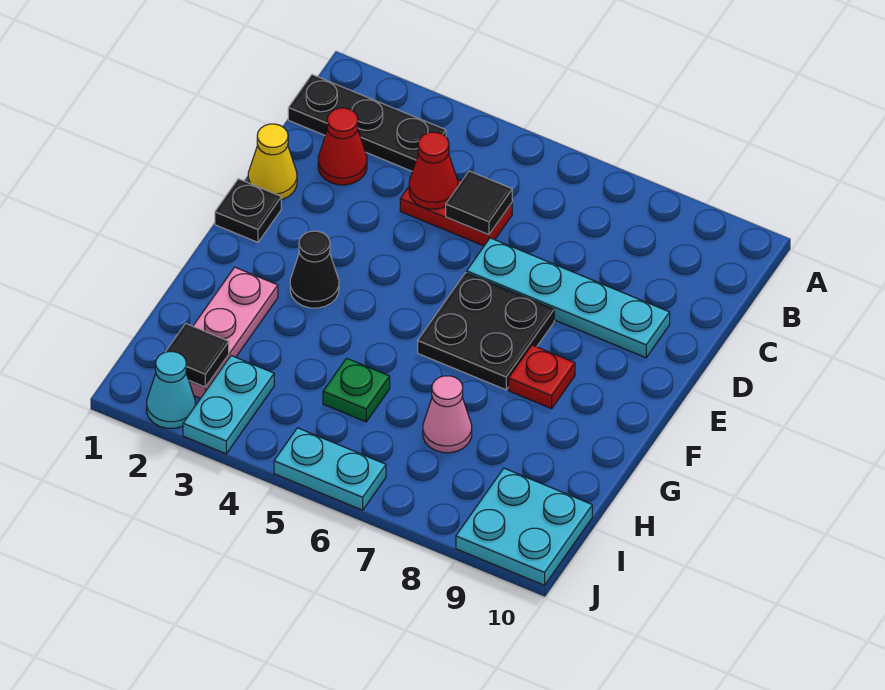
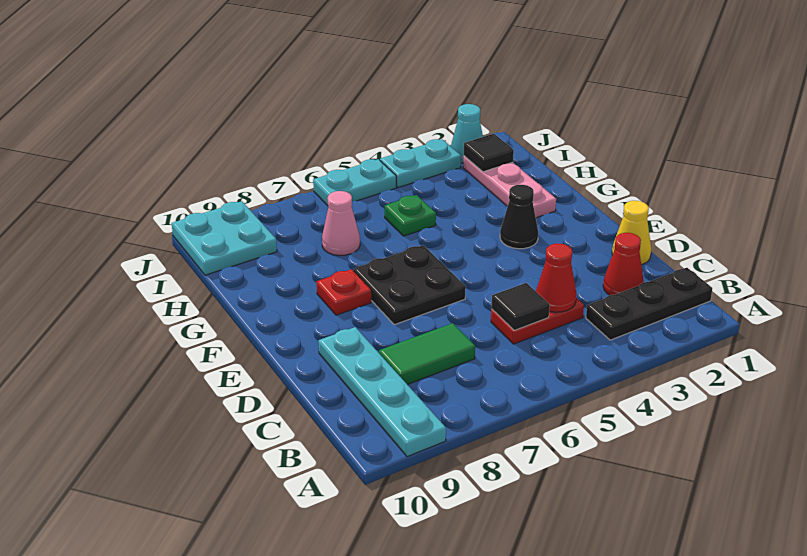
none -> green tile C7:C8 level 1
cyan plate D6:D9 level 1 -> cyan plate A9:D9 level 1
black plate E1 level 1 -> none
cyan plate I3:J3 level 1 -> cyan plate J3:J4 level 1

